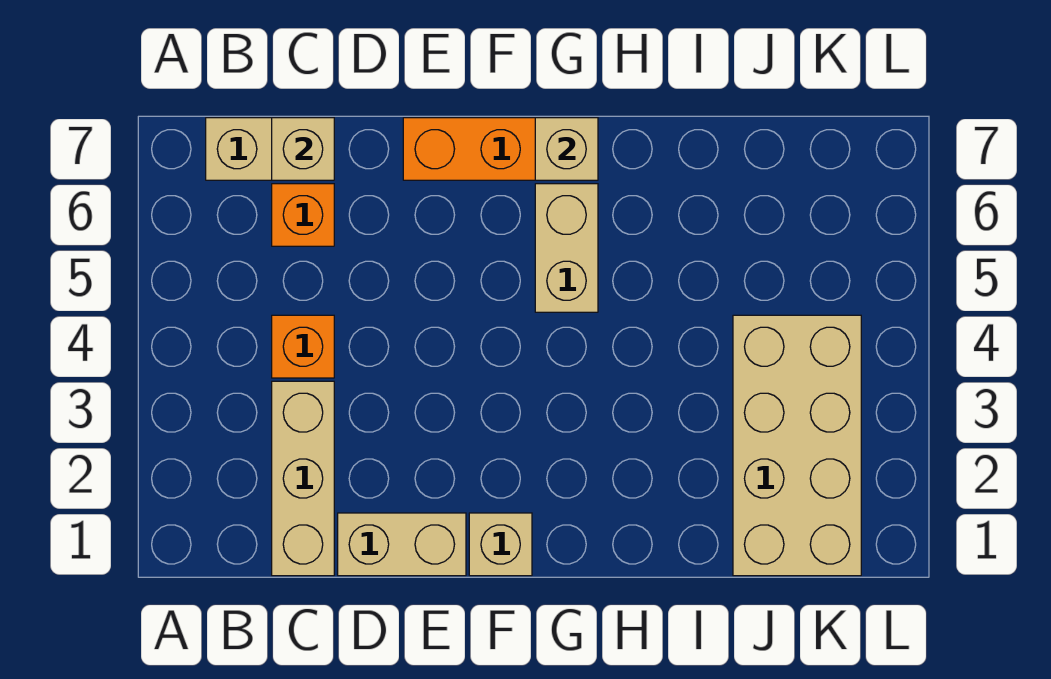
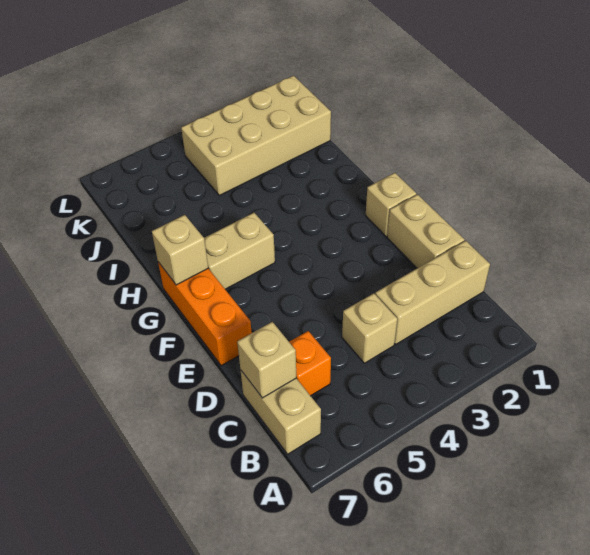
orange brick C4 level 1 -> tan brick C4 level 1

